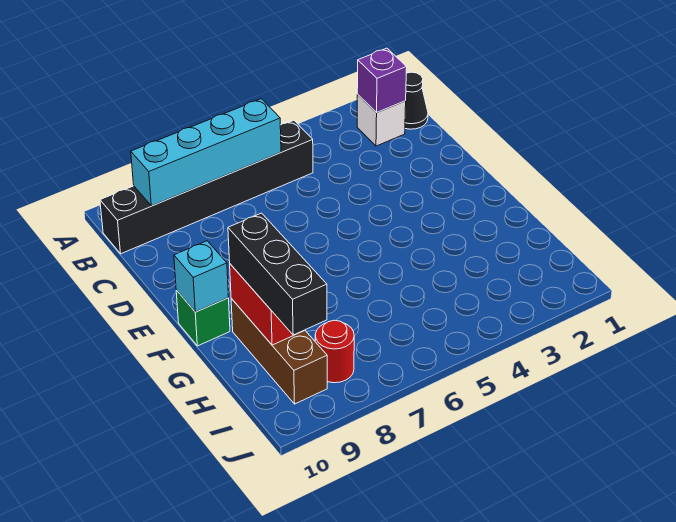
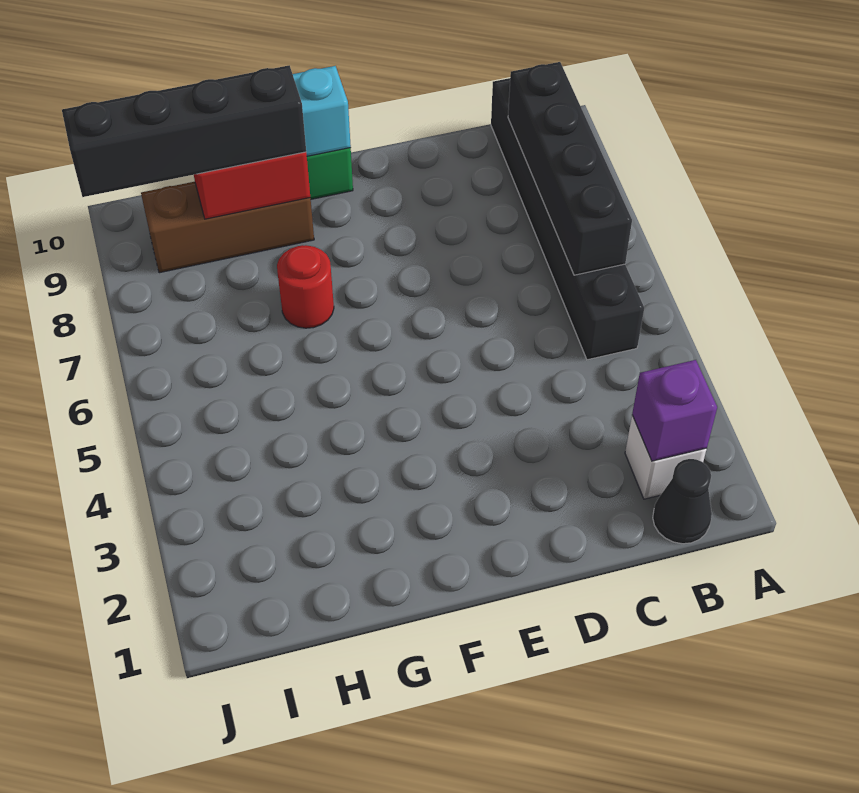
cyan brick B6:B9 level 2 -> black brick B6:B9 level 2
black brick G9:I9 level 3 -> black brick G9:J9 level 3
red round brick I8 level 1 -> red round brick G7 level 1

